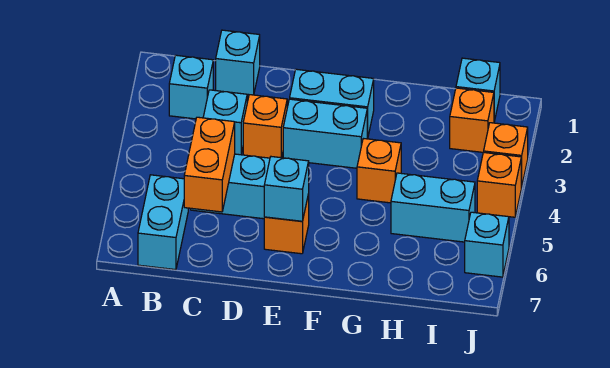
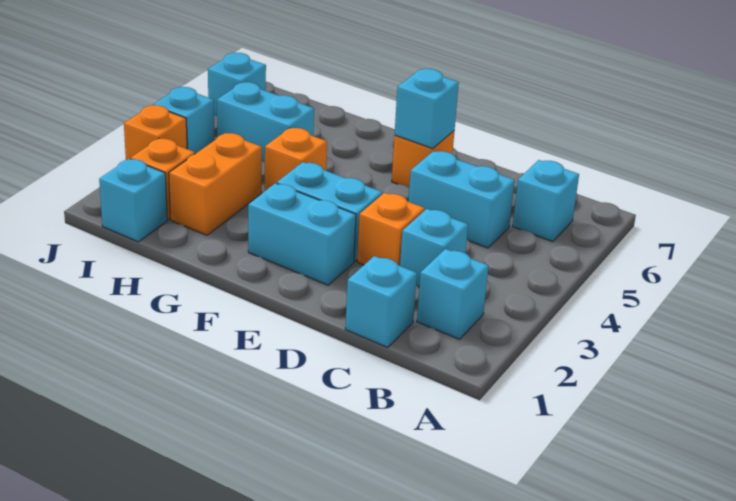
cyan brick B6:B7 level 1 -> cyan brick B6 level 1
orange brick C5:C6 level 2 -> orange brick H2:H3 level 1
orange brick J4 level 1 -> cyan brick J4 level 1

